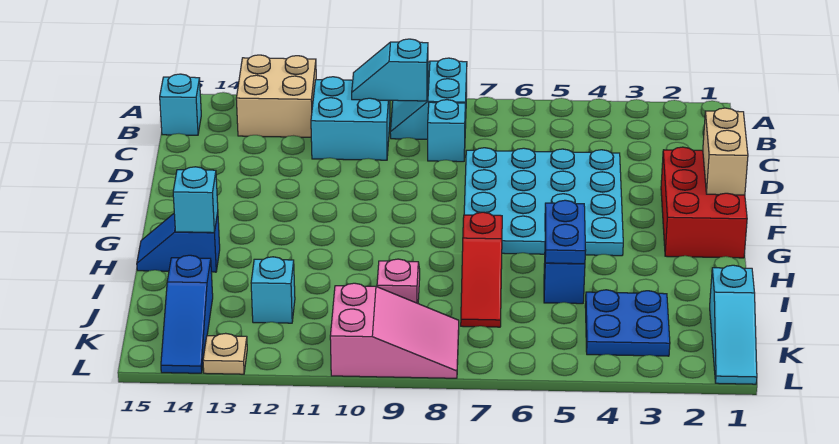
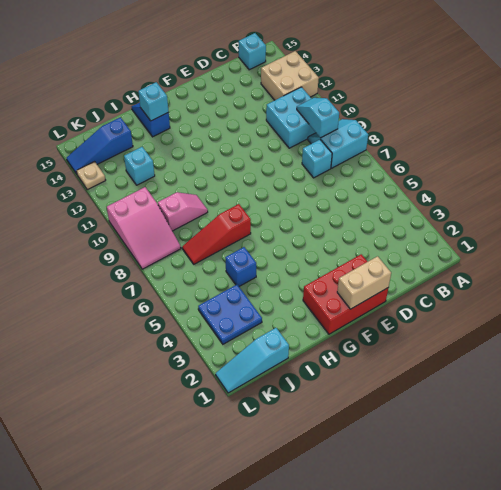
cyan plate D4:G7 level 1 -> none
blue plate H5:I5 level 2 -> none

